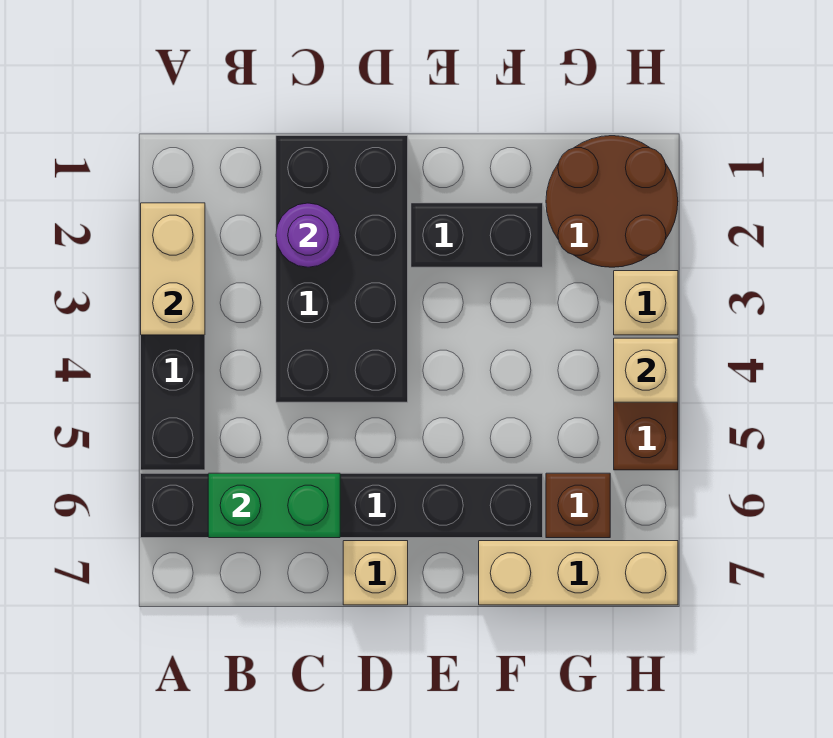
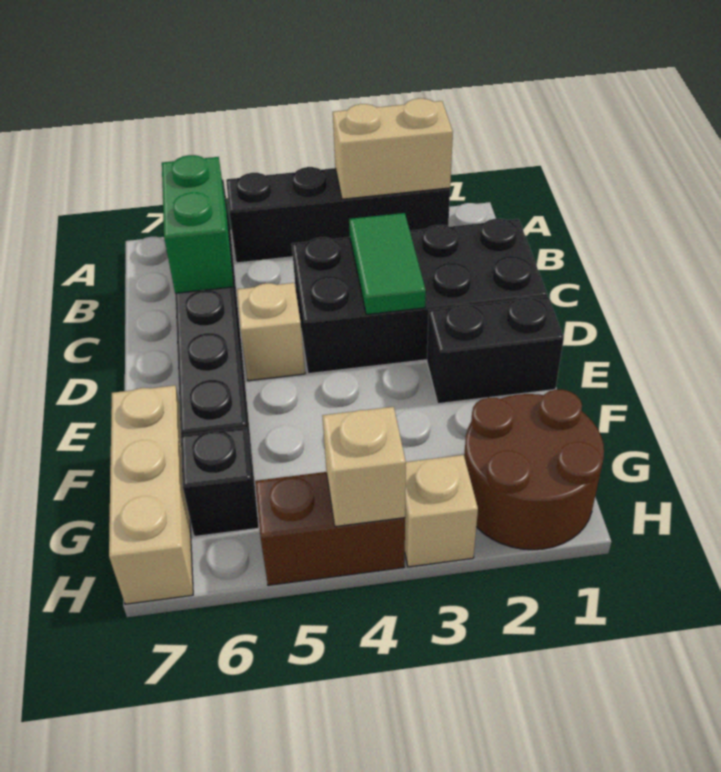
purple round brick C2 level 2 -> none
none -> green tile C3:D3 level 2
tan brick D7 level 1 -> tan brick D5 level 1
black brick E2:F2 level 1 -> black brick E1:E2 level 1
brown brick G6 level 1 -> black brick G6 level 1

